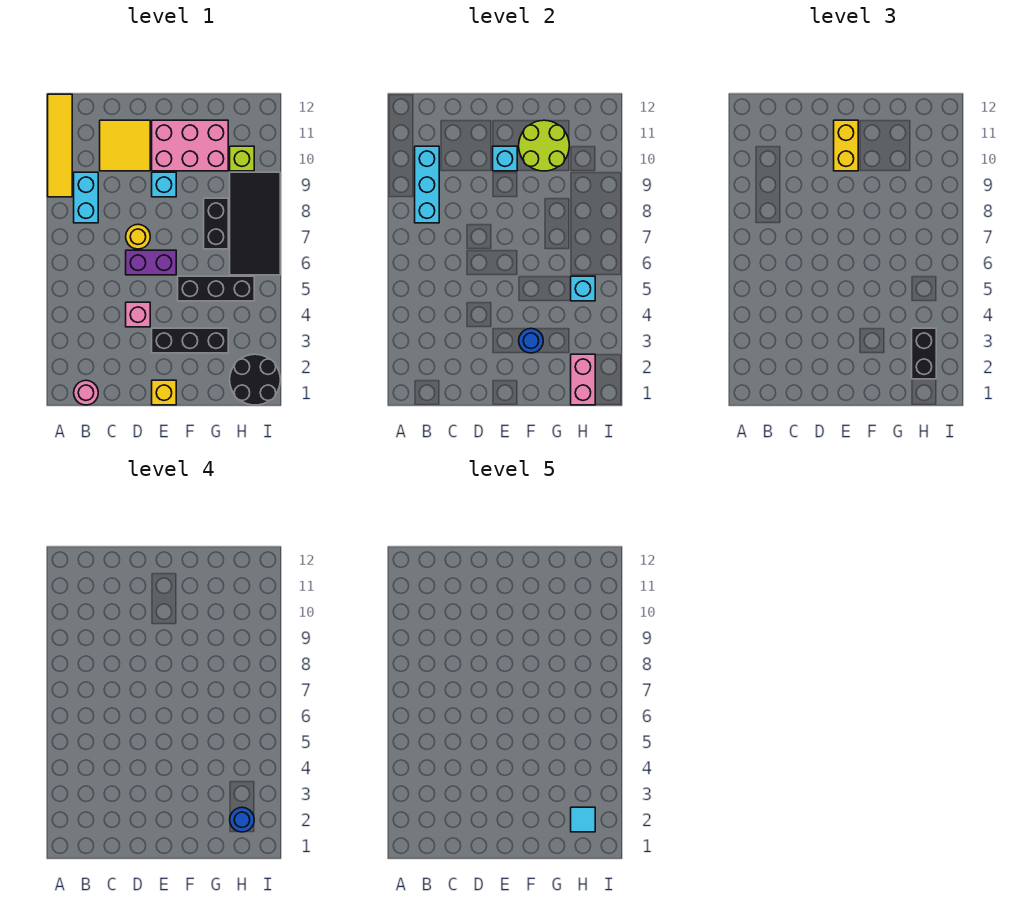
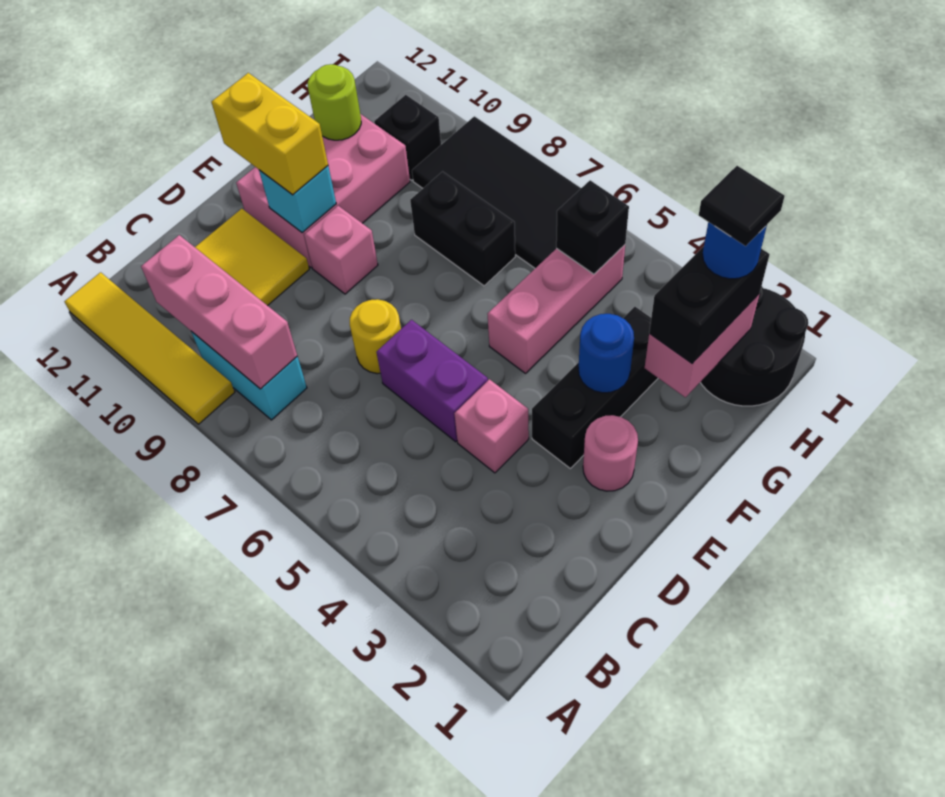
pink round brick B1 level 1 -> pink round brick E2 level 1
cyan brick B8:B10 level 2 -> pink brick B8:B10 level 2
purple brick D6:E6 level 1 -> purple brick D5:D6 level 1
yellow brick E1 level 1 -> none
cyan brick E9 level 1 -> pink brick E9 level 1
black brick F5:H5 level 1 -> pink brick F5:H5 level 1
lime round brick F10:G11 level 2 -> lime round brick G11 level 2
pink brick H1:H2 level 2 -> pink brick G2:H2 level 2
black brick H2:H3 level 3 -> black brick G2:H2 level 3
cyan tile H2 level 5 -> black tile H2 level 5
cyan brick H5 level 2 -> black brick H5 level 2
lime brick H10 level 1 -> black brick H10 level 1

